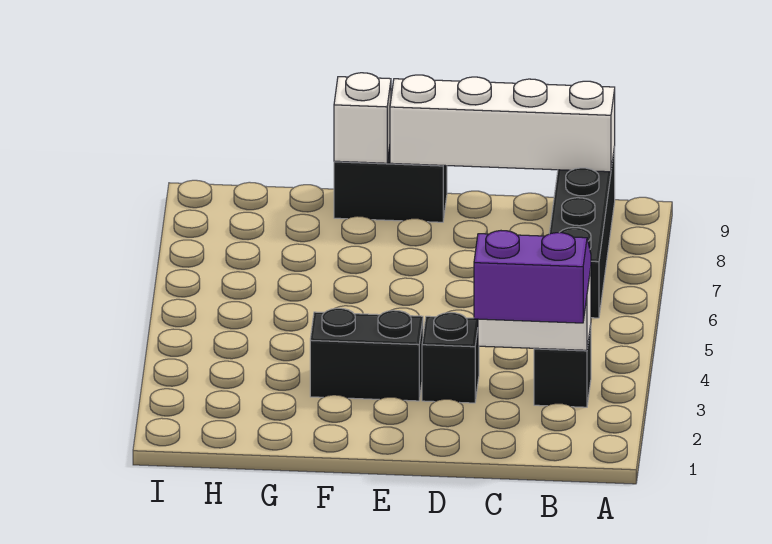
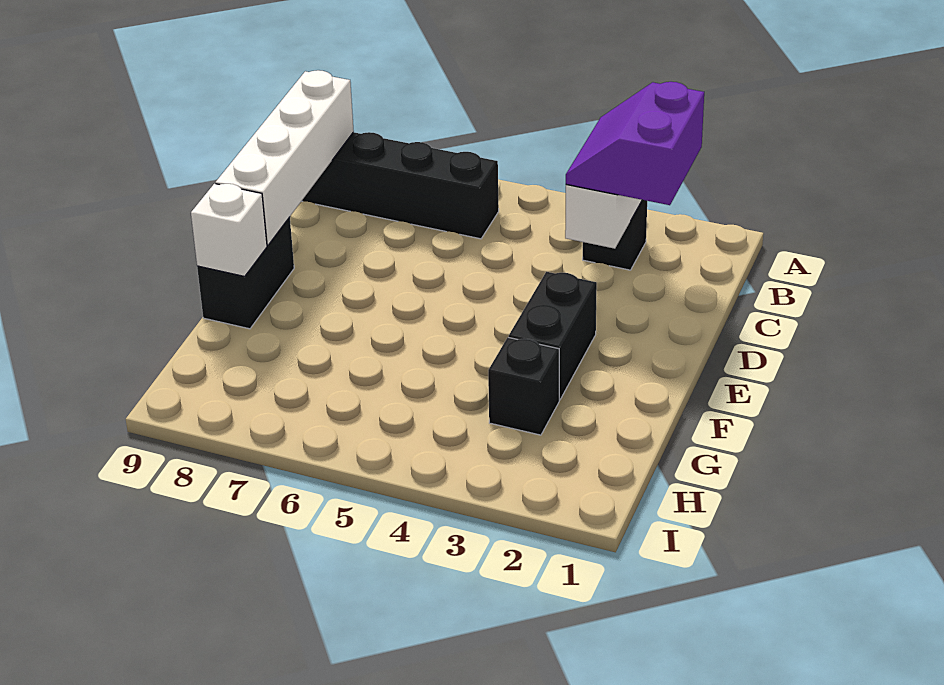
black brick D3 level 1 -> black brick G3 level 1

